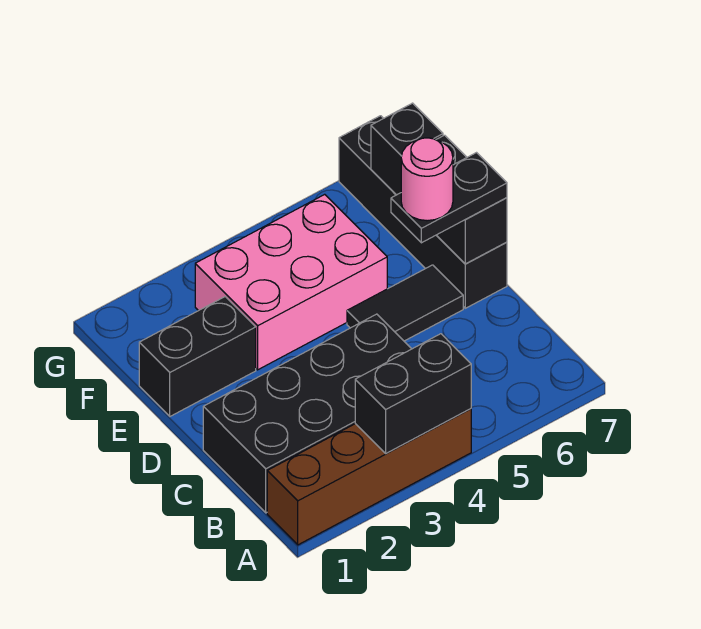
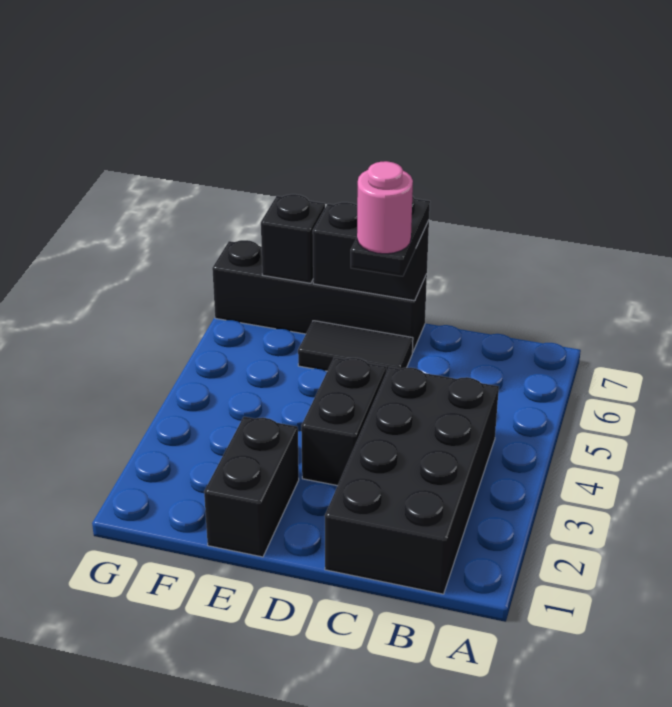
brown brick A1:A4 level 1 -> none
black brick A3:A4 level 2 -> black brick D3:D4 level 1
black tile D5:D6 level 1 -> black tile D6:E6 level 1
pink brick E3:F5 level 1 -> none

